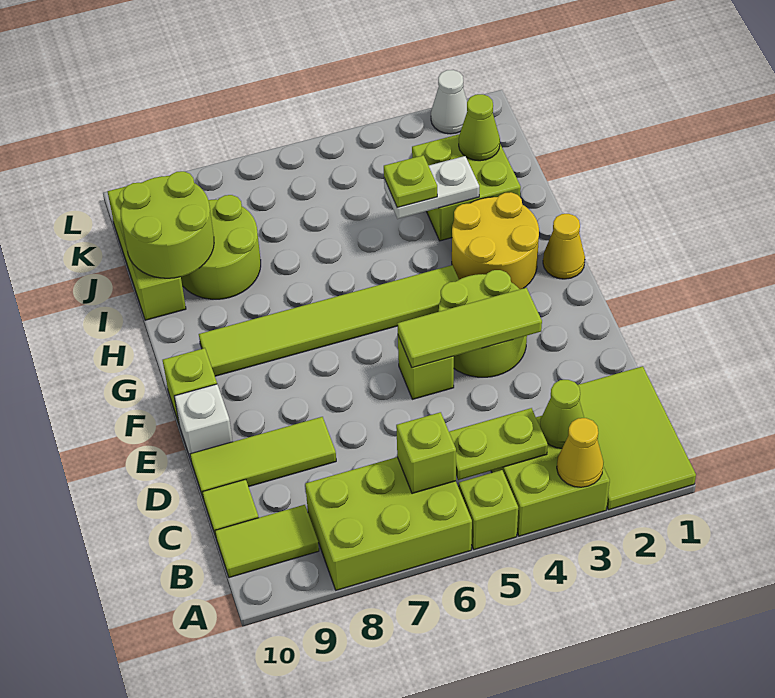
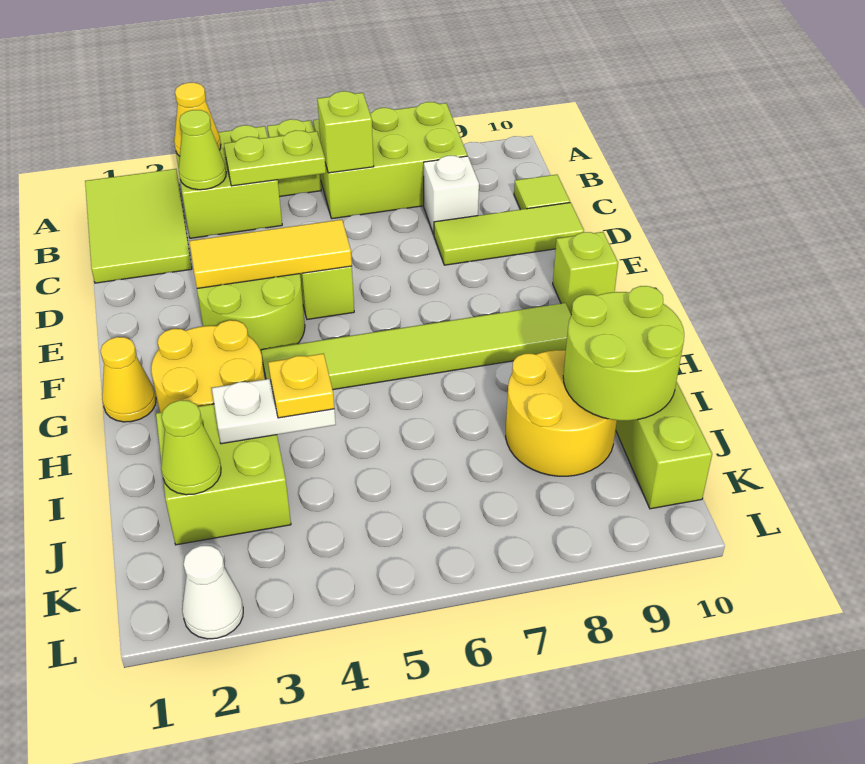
lime tile B9:B10 level 1 -> none
lime tile E3:E5 level 2 -> yellow tile E3:E5 level 2
white brick E10 level 1 -> white brick C8 level 1
lime plate I4 level 3 -> yellow plate I4 level 3
lime round brick I8:J9 level 1 -> yellow round brick I8:J9 level 1

